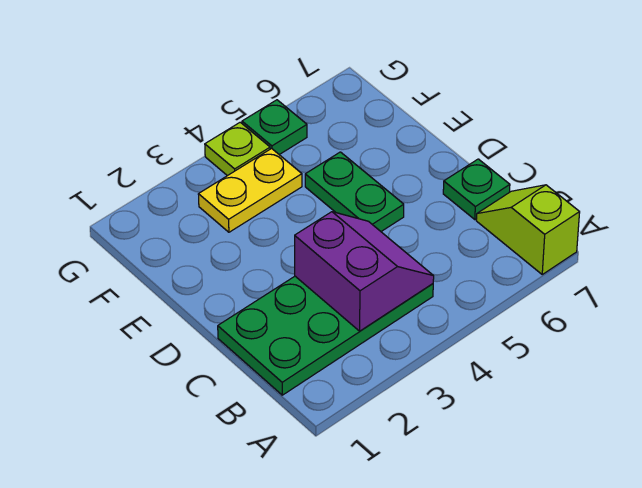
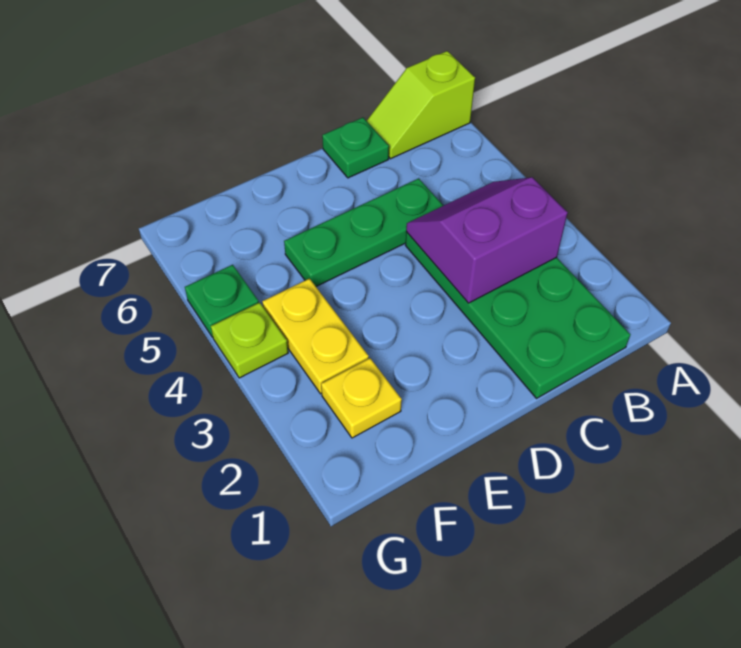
green plate D5:E5 level 1 -> green plate C5:E5 level 1
none -> yellow plate F2 level 1

